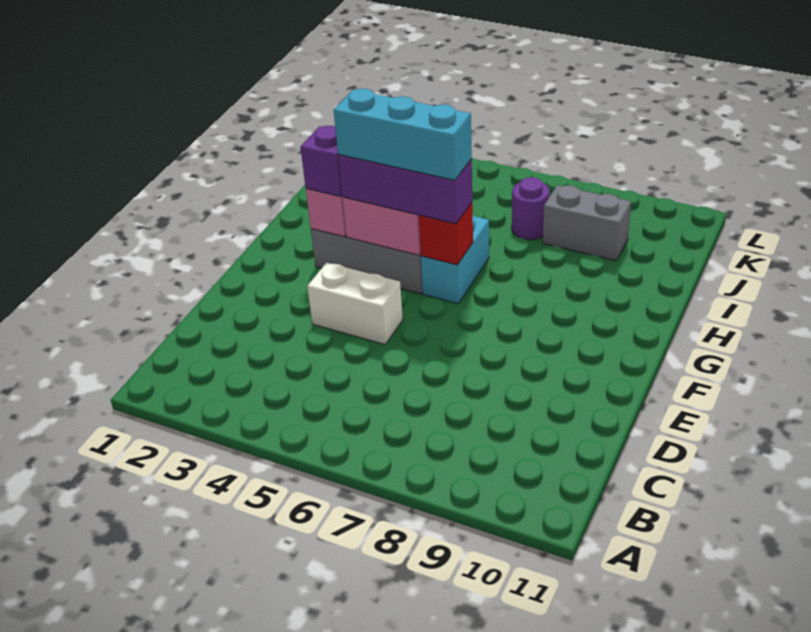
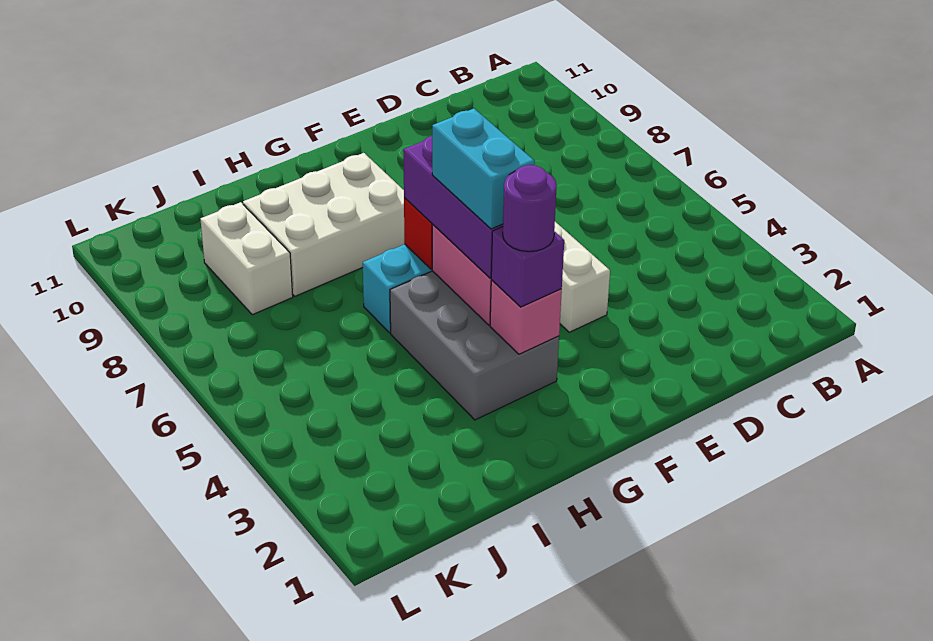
cyan brick G4:G6 level 4 -> cyan brick G4:G5 level 4
none -> white brick G8:I9 level 1
purple round brick J7 level 1 -> purple round brick G3 level 4
grey brick J8:J9 level 1 -> white brick J8:J9 level 1

